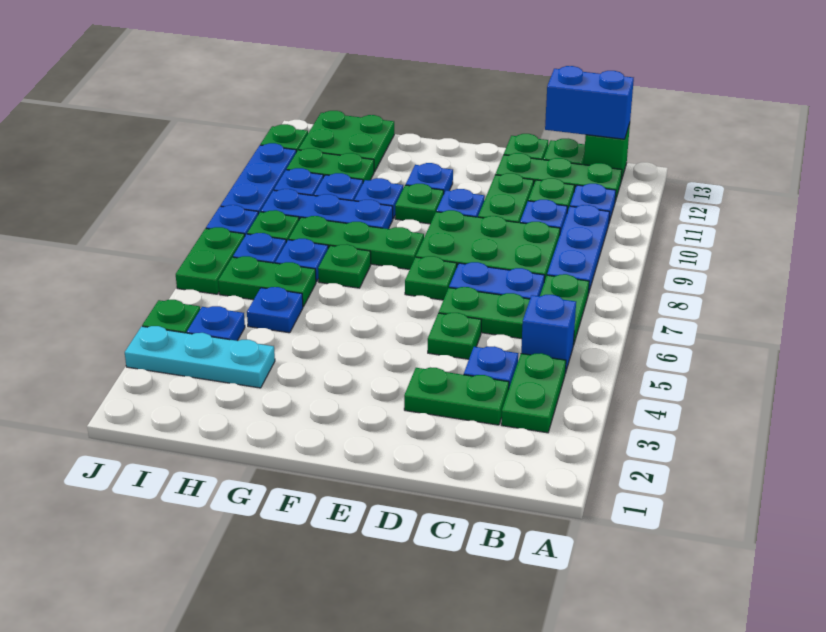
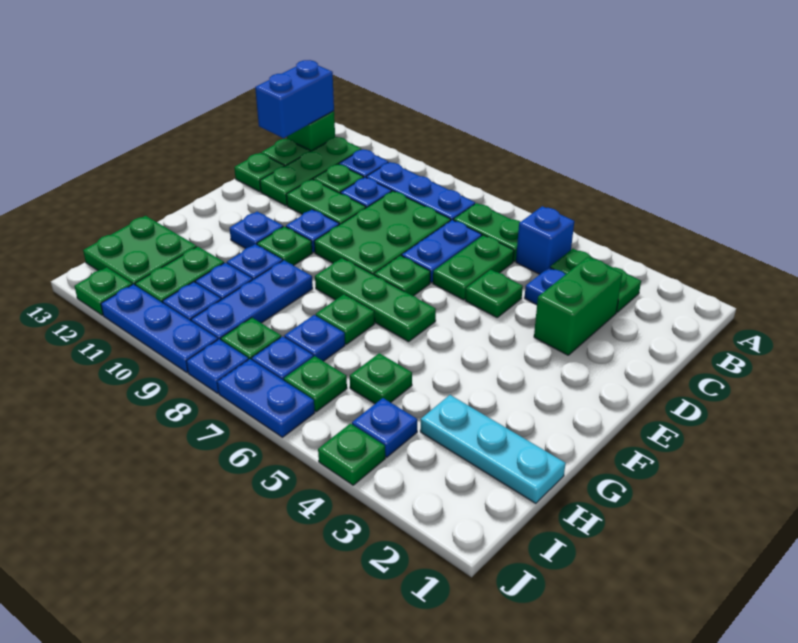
green plate C3:D3 level 1 -> green brick C3:D3 level 1
green plate F8:H8 level 1 -> green plate F6:F8 level 1
cyan plate H3:J3 level 1 -> cyan plate H1:H3 level 1
blue plate H5 level 1 -> green plate H5 level 1
green plate H6:I6 level 1 -> green plate I6 level 1
green plate J6:J7 level 1 -> blue plate J6:J7 level 1

